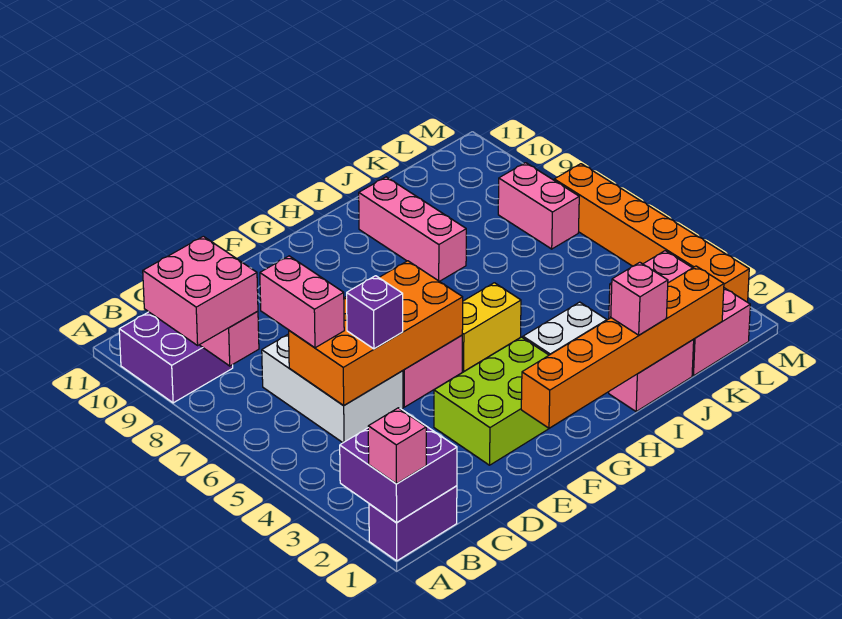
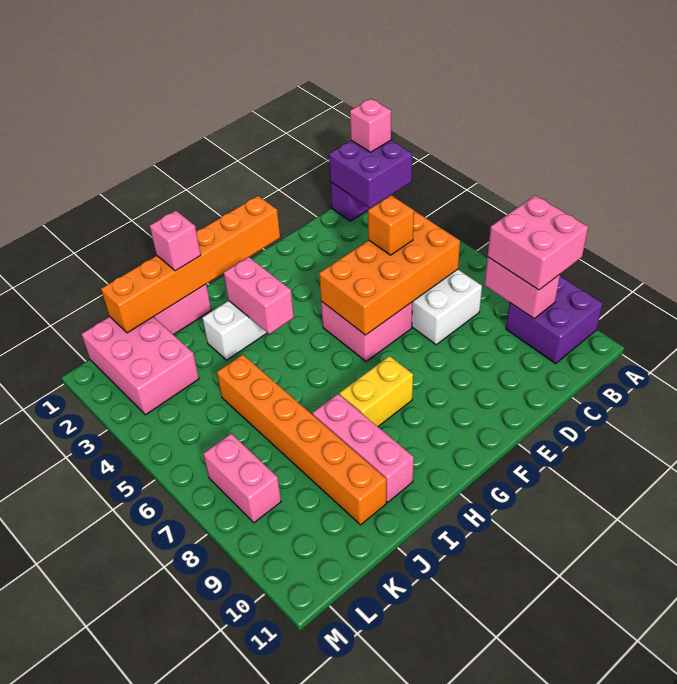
pink brick C6:C7 level 3 -> pink brick H3:H4 level 2
purple brick D5 level 3 -> orange brick D5 level 3
lime brick E2:G3 level 1 -> none
yellow brick G5:H5 level 1 -> yellow brick G8:H8 level 1
orange brick M2:M7 level 1 -> orange brick J5:J10 level 1

